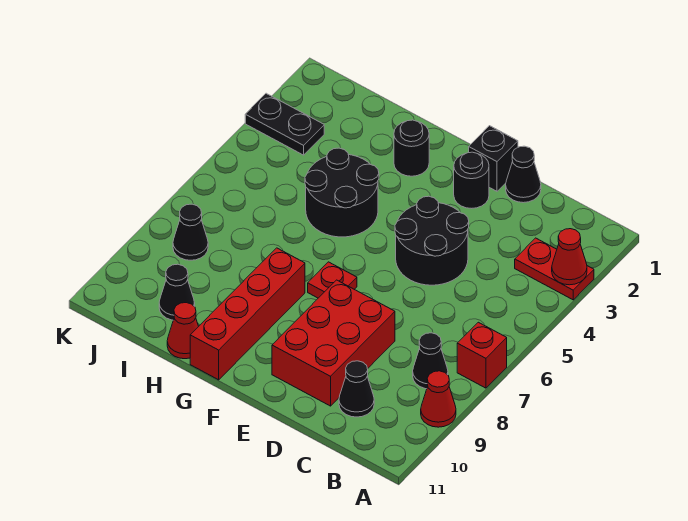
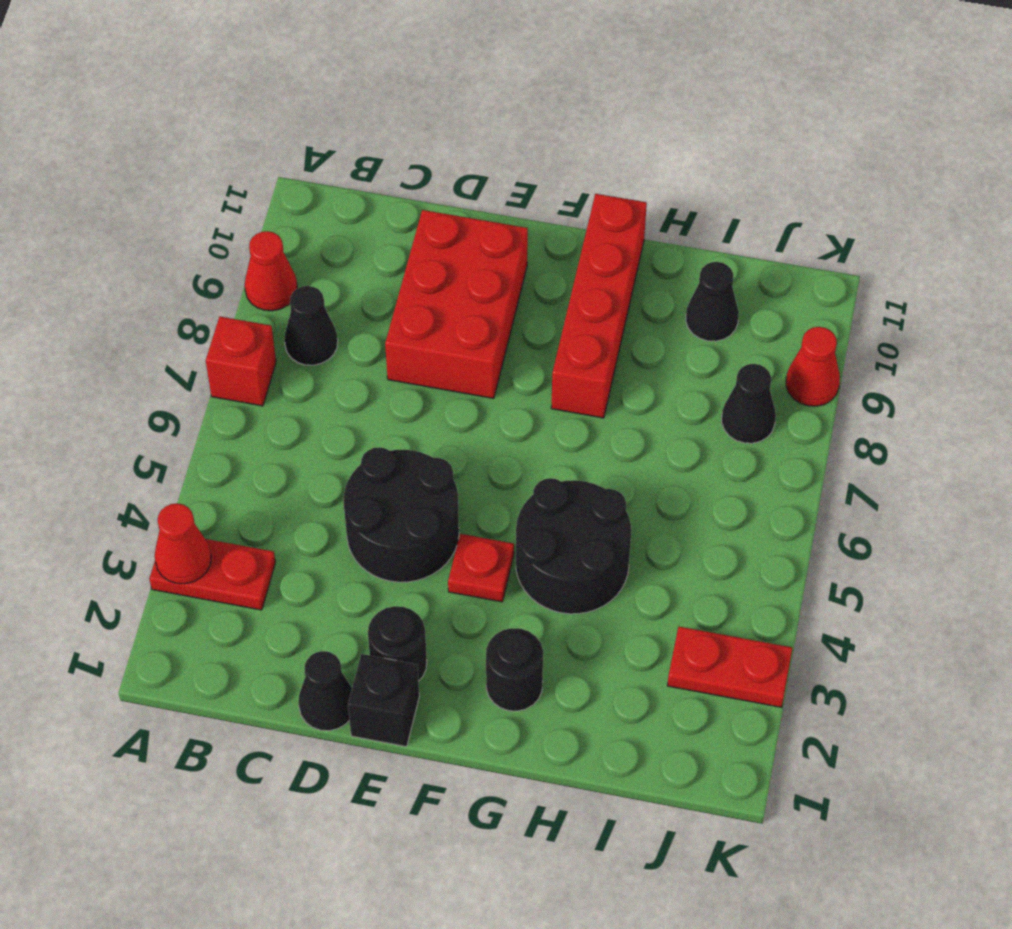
black cone C10 level 1 -> none
red plate F7 level 1 -> red plate F4 level 1
red cone H11 level 1 -> red cone K9 level 1
black plate J3:K3 level 1 -> red plate J3:K3 level 1

